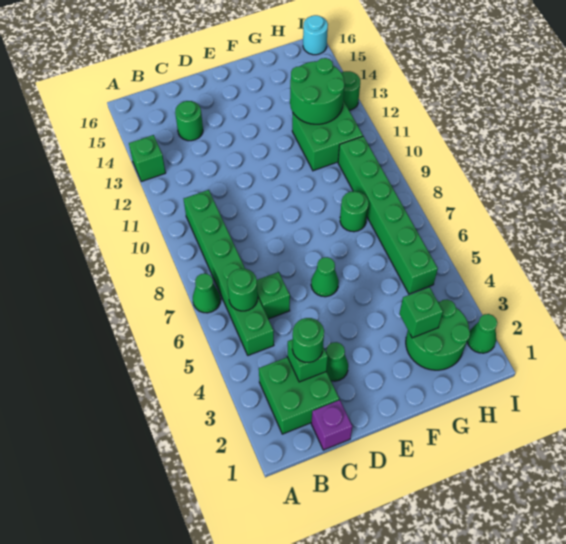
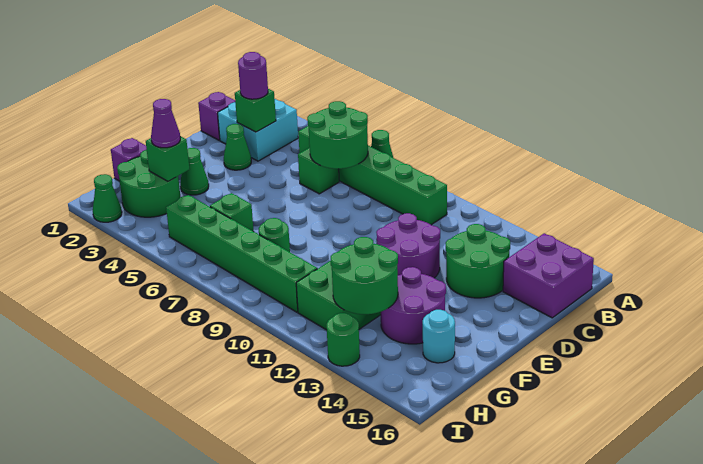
green brick A13 level 1 -> green brick G6 level 1
green brick B2:C3 level 1 -> cyan brick B2:C3 level 1
green round brick B6 level 2 -> green round brick B6:C7 level 2
none -> purple brick B15:C16 level 1
green round brick C3 level 3 -> purple round brick C3 level 3
green round brick C14 level 1 -> green round brick C13:D14 level 1
none -> purple round brick D11:E12 level 1
green cone E6 level 1 -> green cone F3 level 1
none -> purple round brick F13:G14 level 1
none -> purple brick G1 level 1
none -> purple cone G3 level 3
cyan round brick I16 level 1 -> cyan round brick G15 level 1

